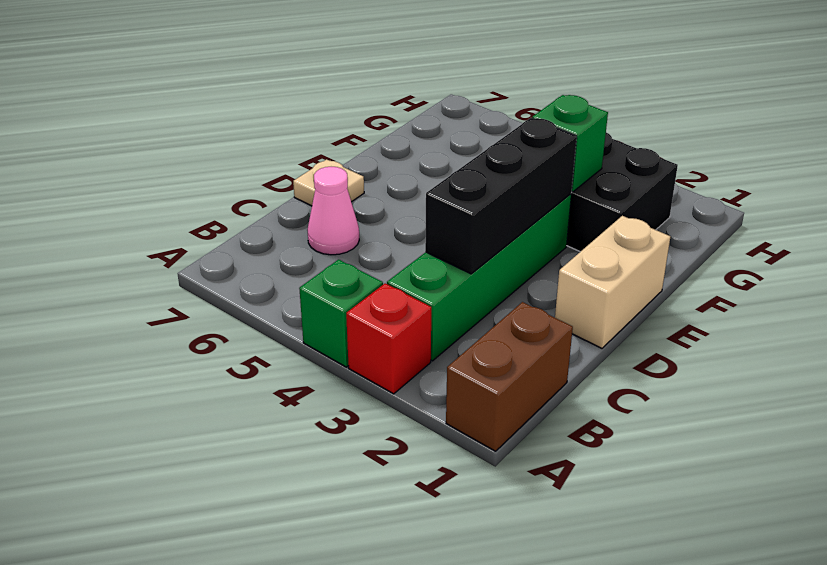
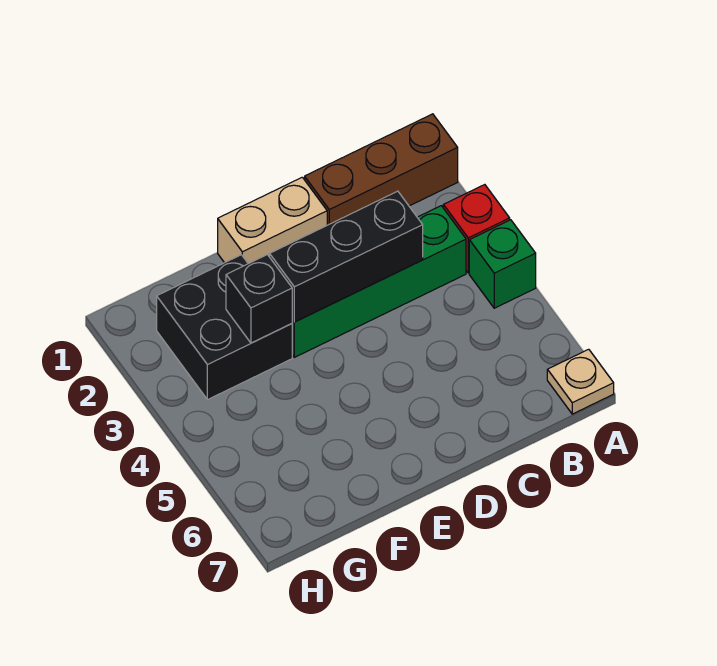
brown brick A1:B1 level 1 -> brown brick A1:C1 level 1
pink cone C6 level 1 -> none
tan plate D7 level 1 -> tan plate A7 level 1
green brick F3 level 2 -> black brick F3 level 2

